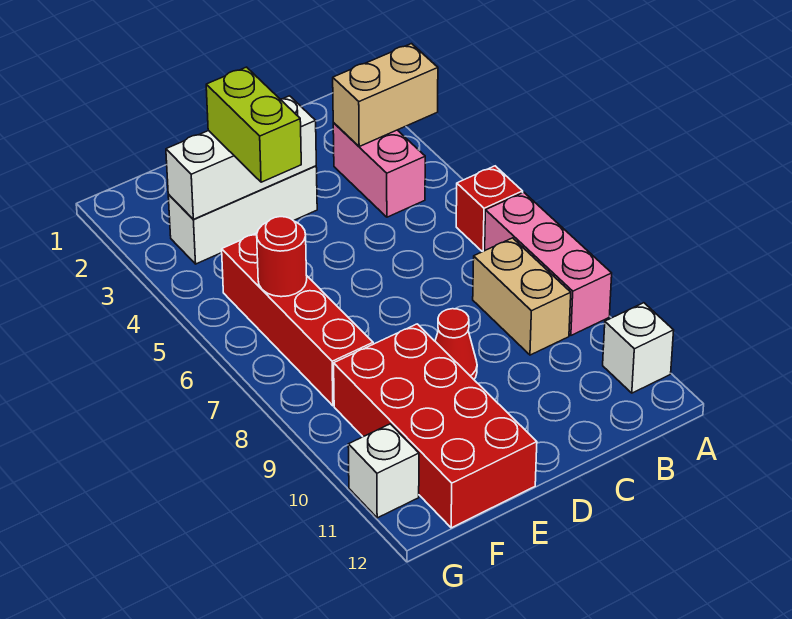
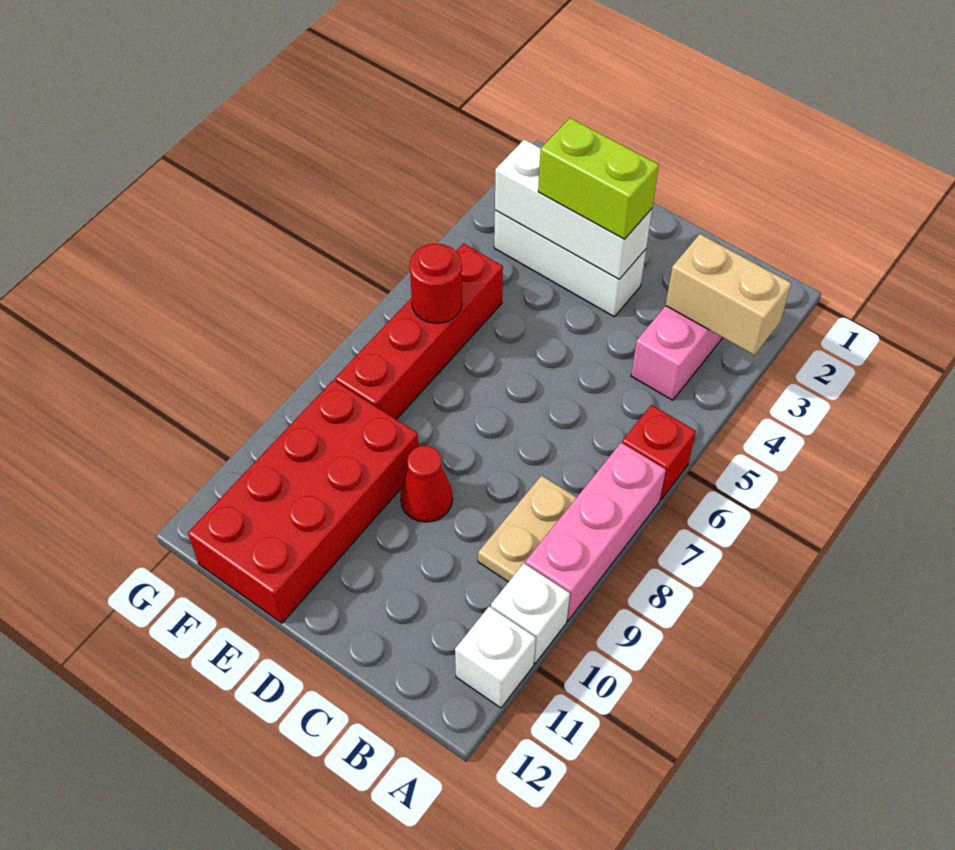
tan brick B8:B9 level 1 -> tan plate B8:B9 level 1
lime brick E3:E4 level 3 -> lime brick D3:E3 level 3
white brick G11 level 1 -> white brick A10 level 1

